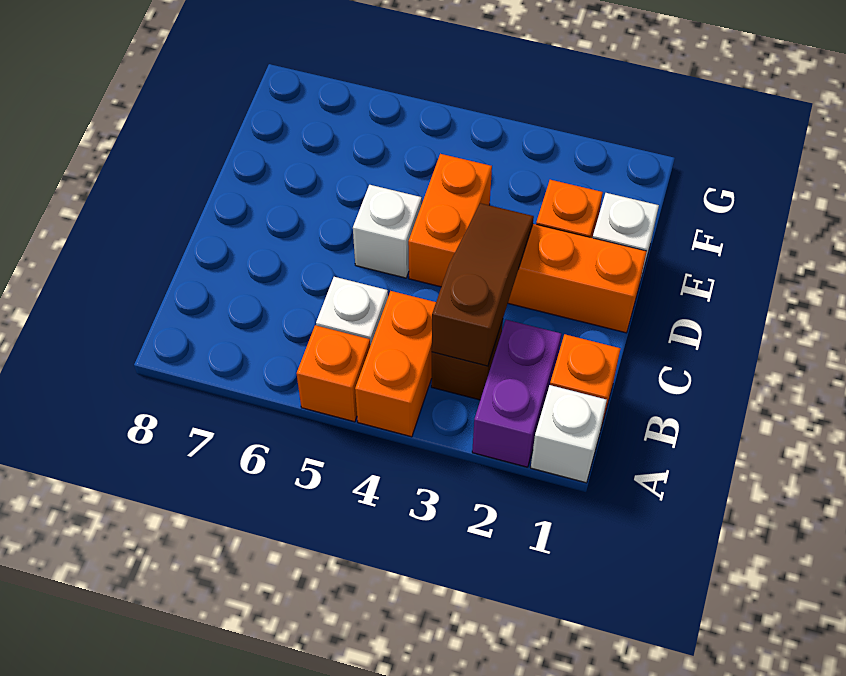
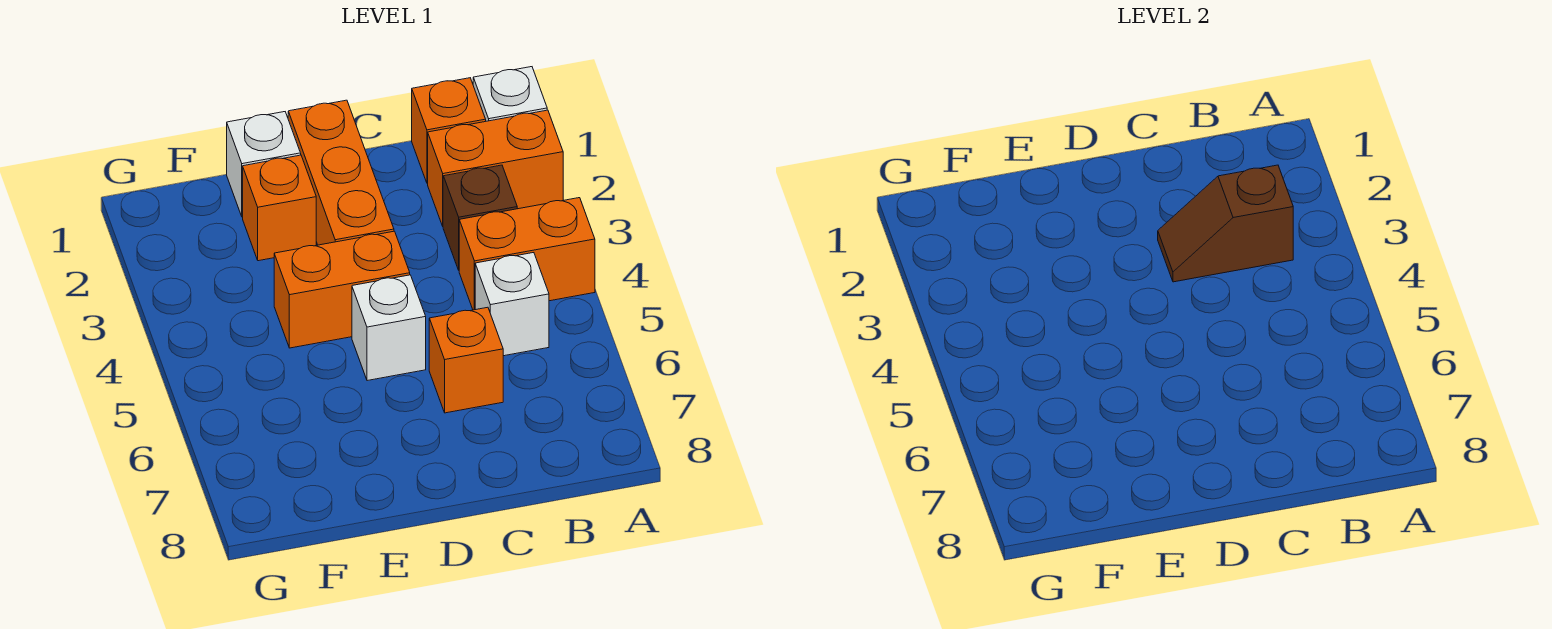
purple brick A2:B2 level 1 -> orange brick A2:B2 level 1
orange brick A5 level 1 -> orange brick C6 level 1
brown slope B3:D3 level 2 top B -> brown slope B3:C3 level 2 top B

